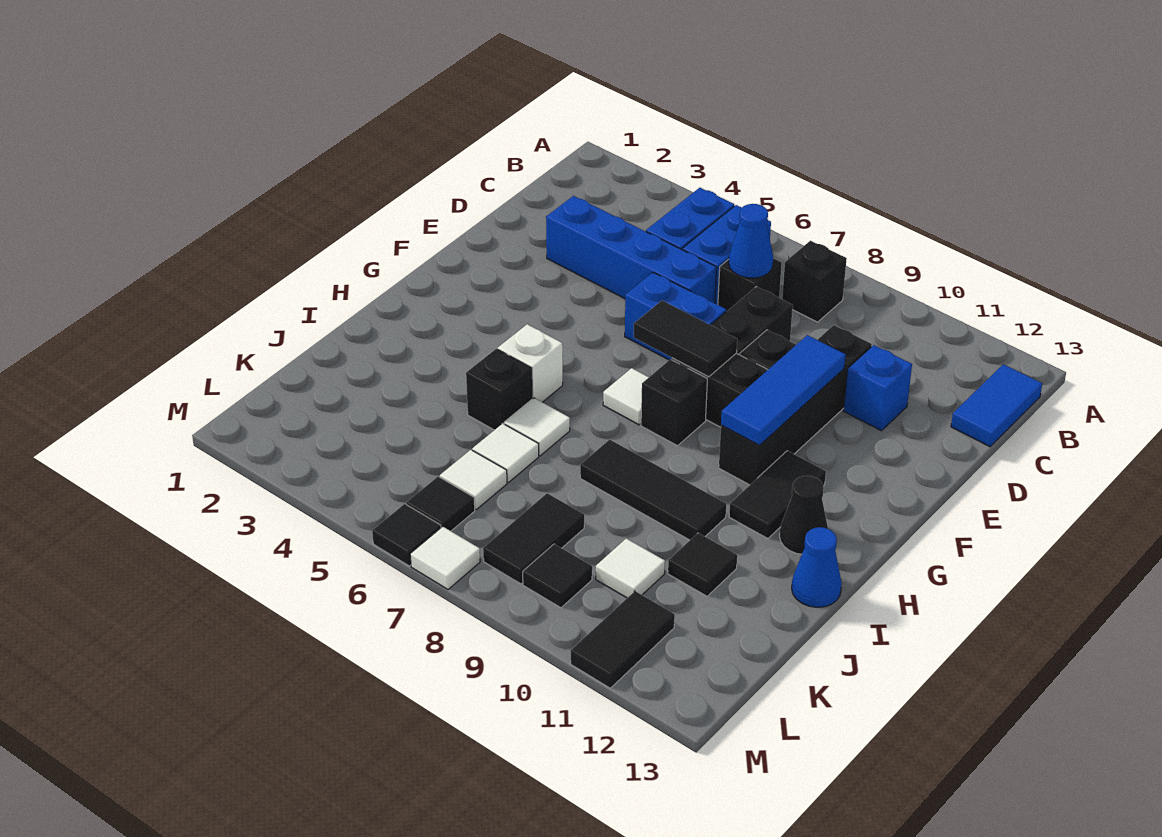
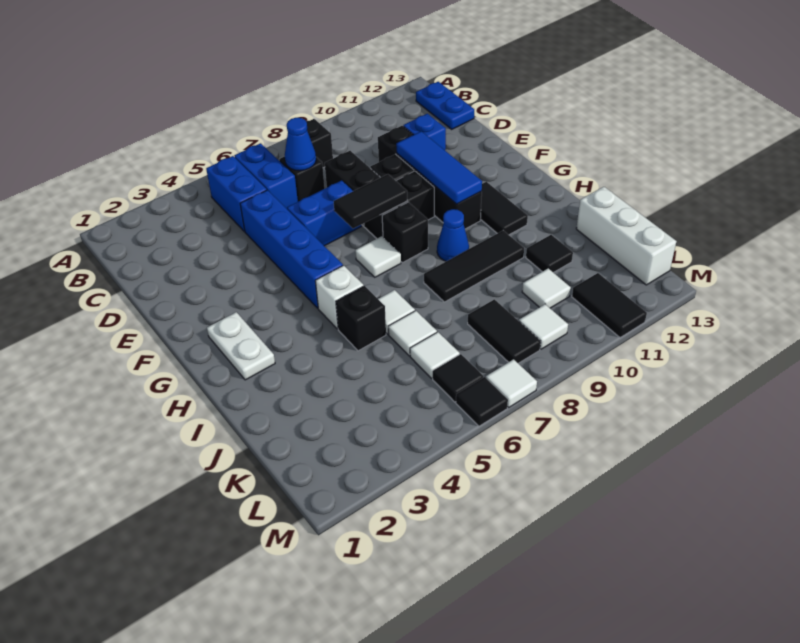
blue tile B13:C13 level 1 -> blue plate B13:C13 level 1
blue brick D3:D6 level 1 -> blue brick D5:G5 level 1
none -> white plate G2:H2 level 1
black cone H12 level 1 -> none
blue cone I13 level 1 -> blue cone H9 level 1
none -> white brick J13:L13 level 1
black tile L9 level 1 -> white tile L9 level 1

